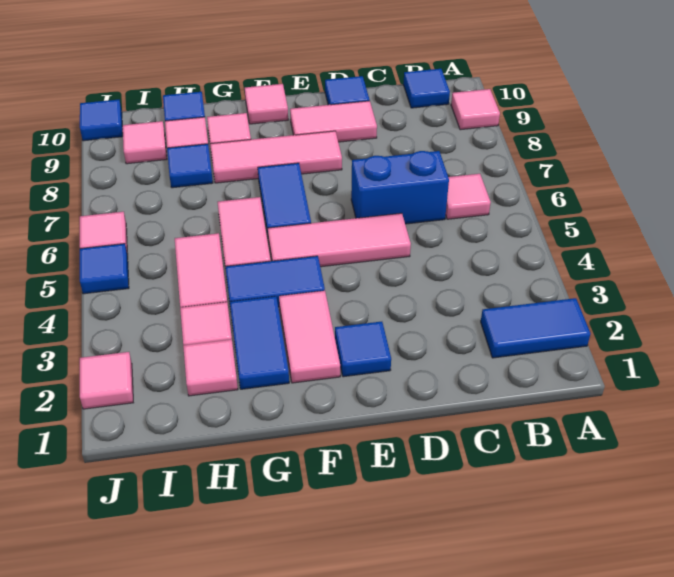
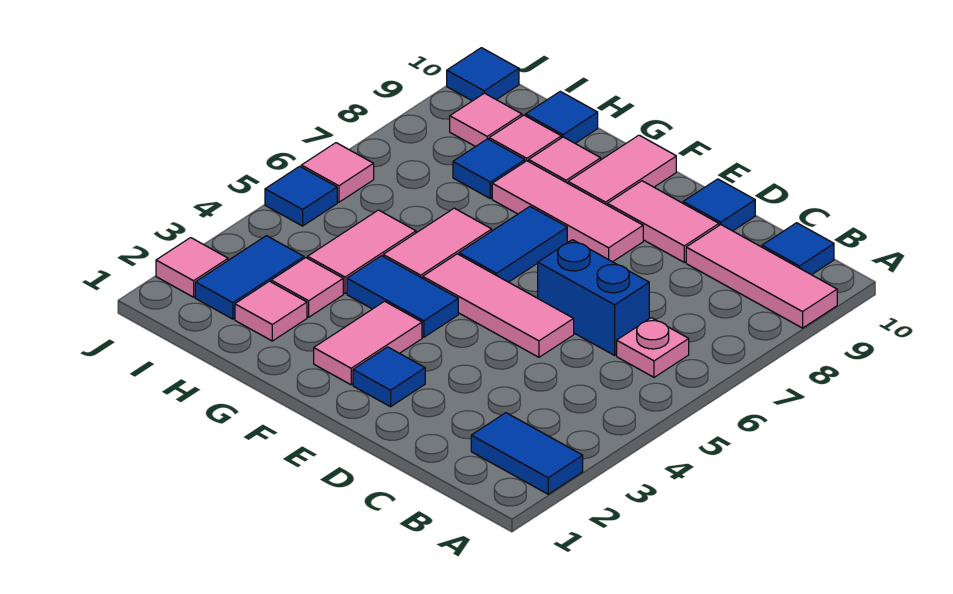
pink tile A9 level 1 -> pink tile A9:C9 level 1
pink tile B6 level 1 -> pink plate B6 level 1
pink tile F10 level 1 -> pink tile F9:F10 level 1
blue tile G2:G3 level 1 -> blue tile I2:I3 level 1

